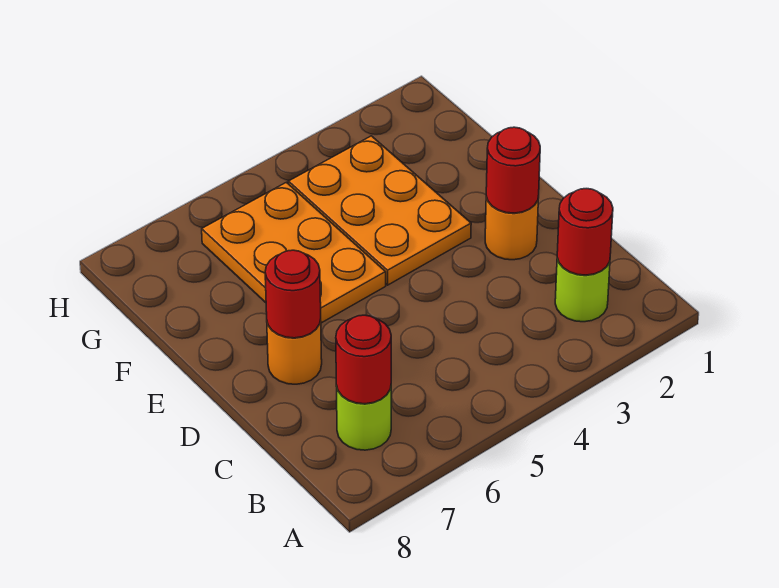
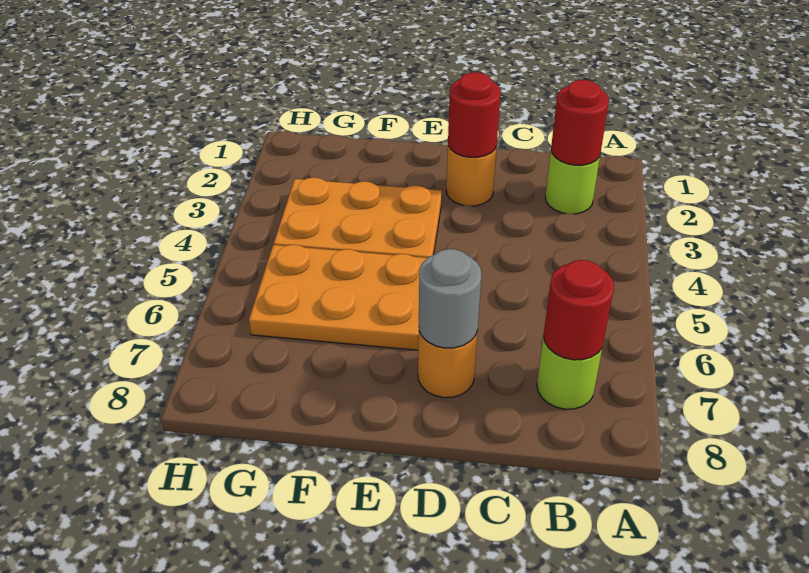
red round brick D7 level 2 -> grey round brick D7 level 2

